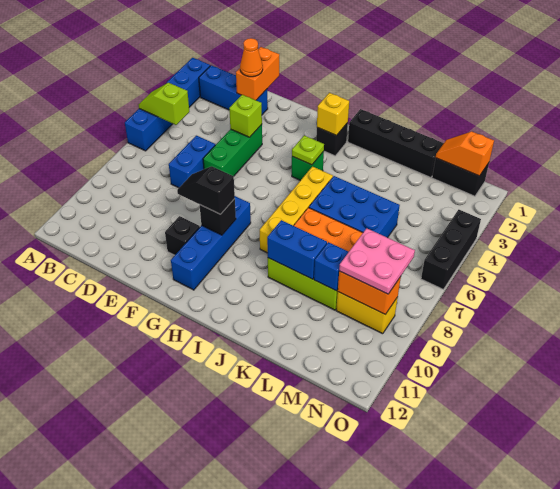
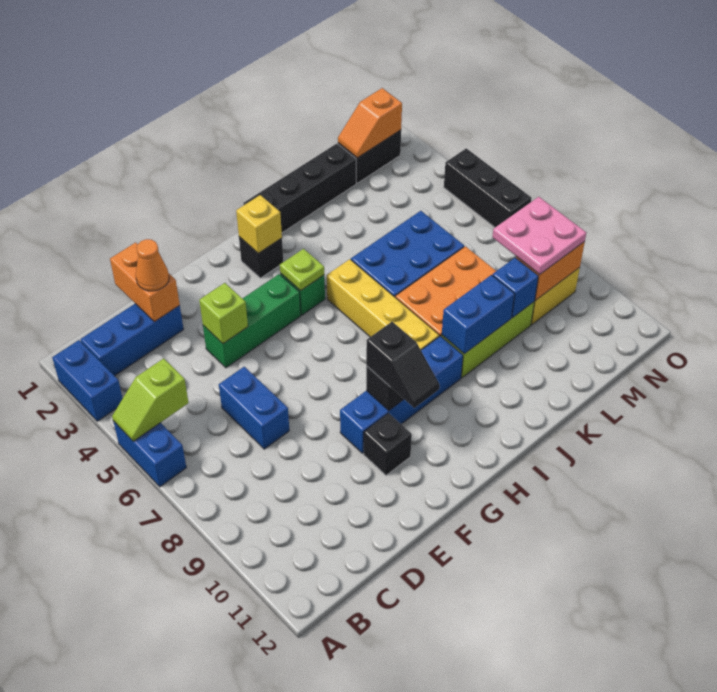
green brick E4:E6 level 1 -> green brick E4:G4 level 1
black slope F9:G9 level 3 top G -> black slope G9:G10 level 3 top 9
blue brick G8:G11 level 1 -> blue brick F9:I9 level 1

